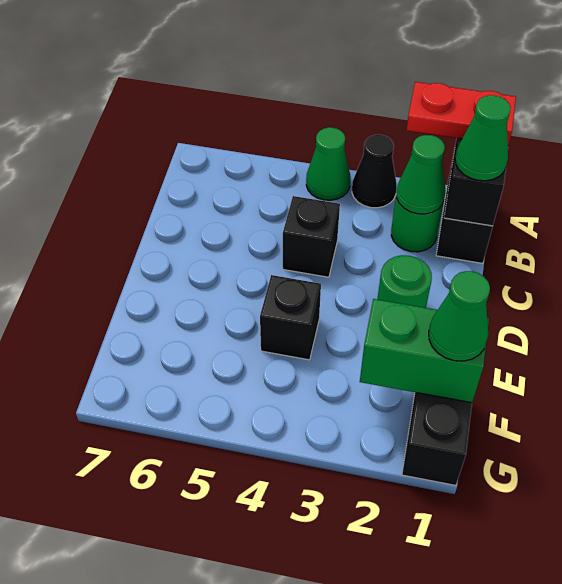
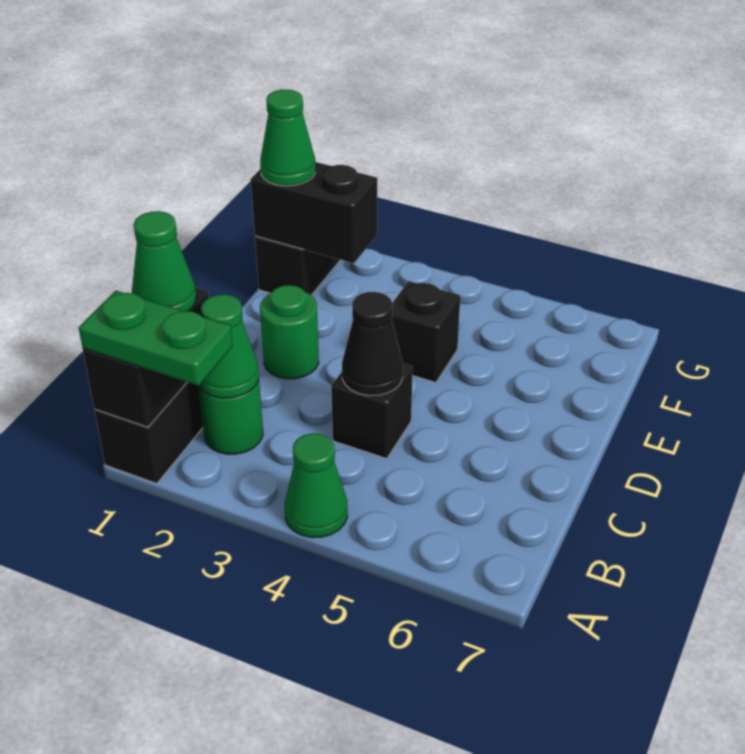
red plate A1:A2 level 3 -> green plate A1:A2 level 3
black cone A3 level 1 -> black cone C4 level 2
green brick F1:F2 level 2 -> black brick F1:F2 level 2

